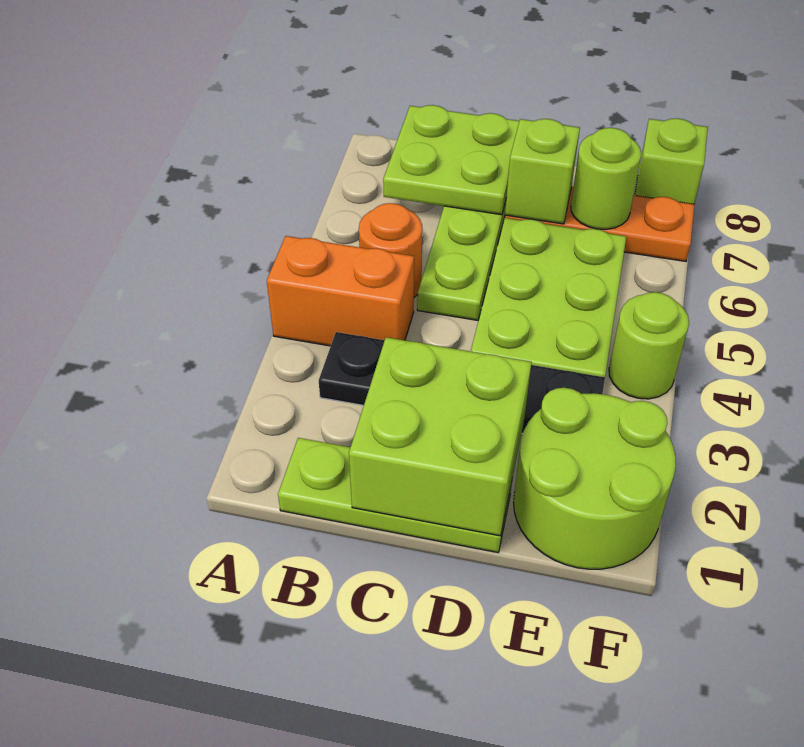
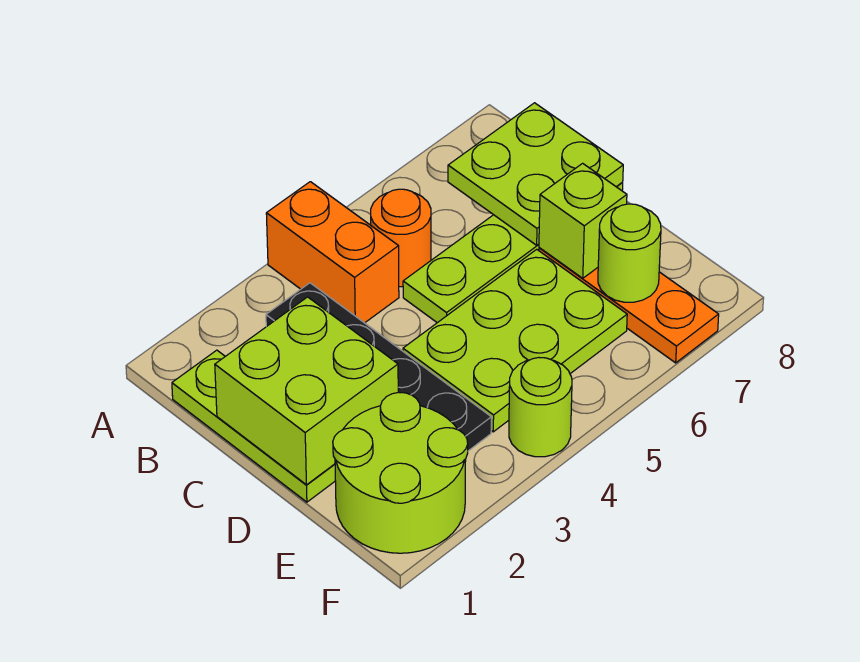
lime brick F8 level 1 -> none

